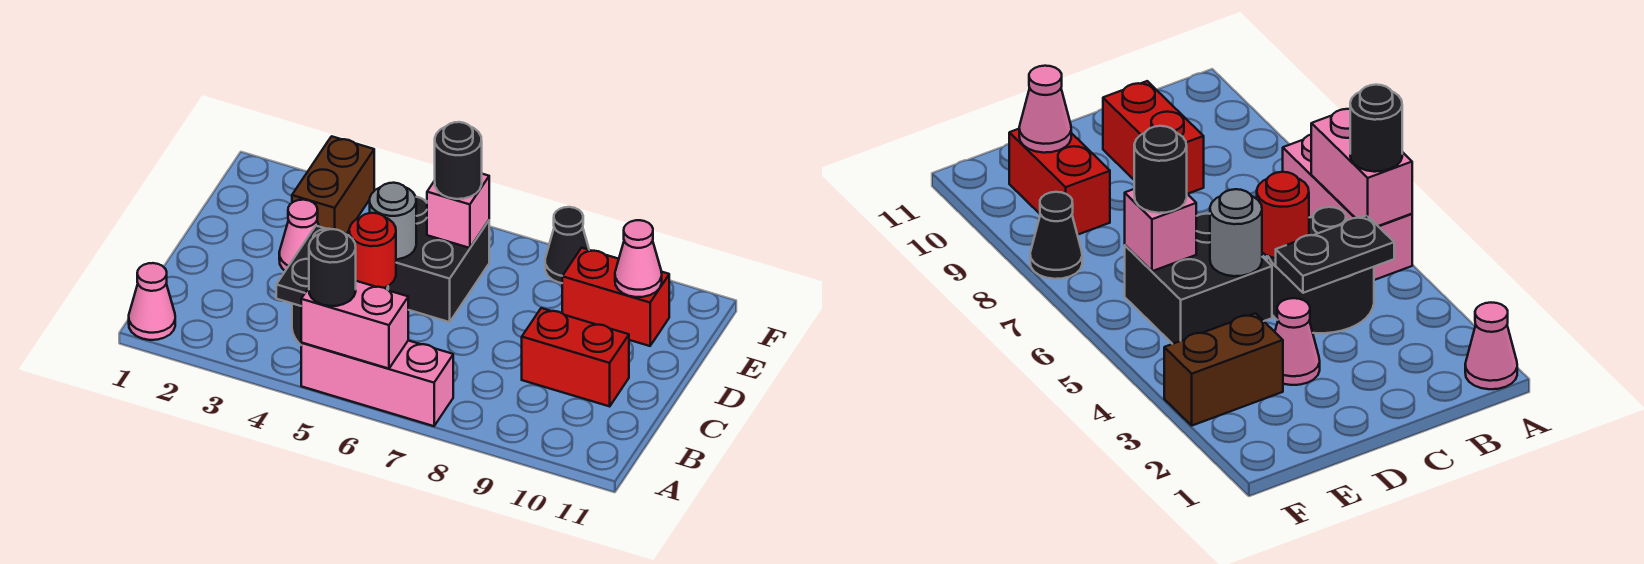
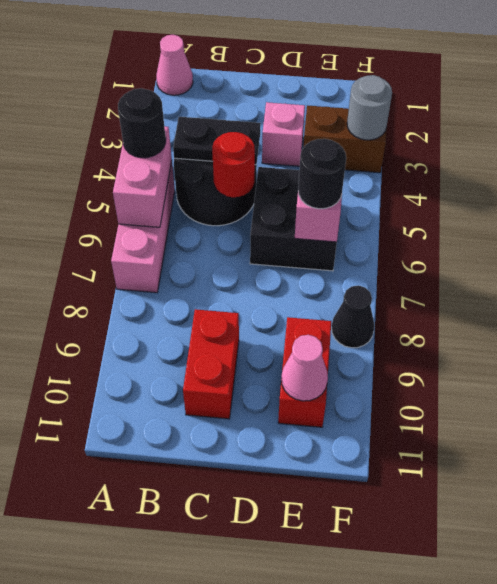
pink cone D3 level 1 -> pink brick D3 level 1
grey round brick D5 level 2 -> grey round brick F3 level 2

